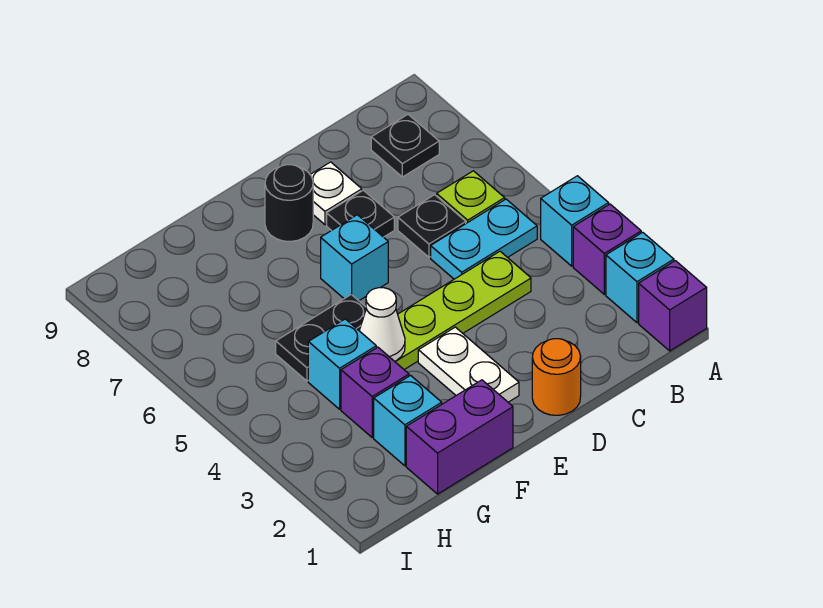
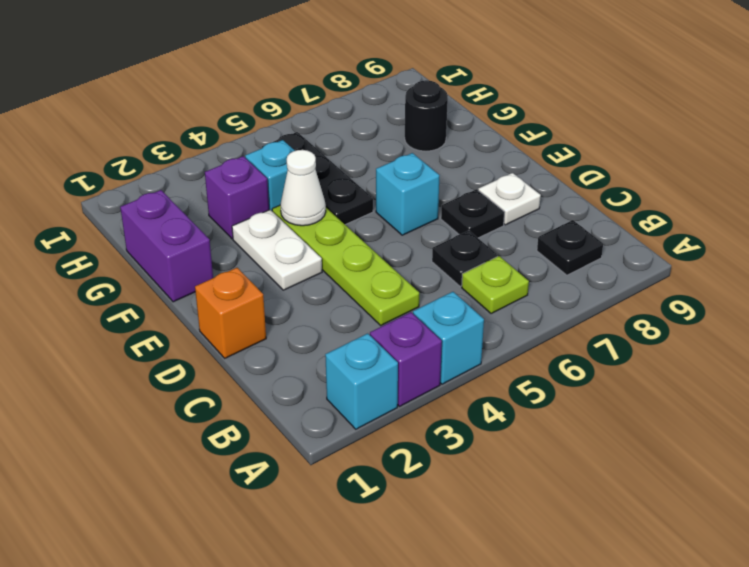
purple brick A1 level 1 -> none
cyan plate B5:C5 level 1 -> none
orange round brick D1 level 1 -> orange brick D1 level 1
white plate E2:E3 level 1 -> white plate E3:F3 level 1
black round brick E8 level 1 -> black round brick G8 level 1
black plate F5:G5 level 1 -> black plate F5:H5 level 1
cyan brick G2 level 1 -> none

